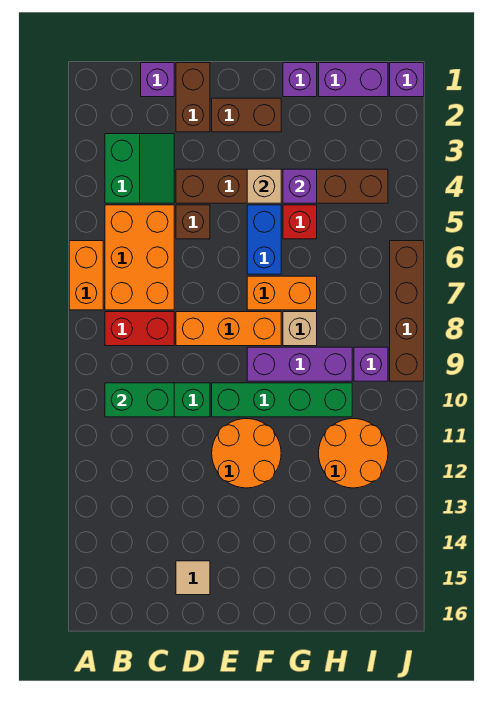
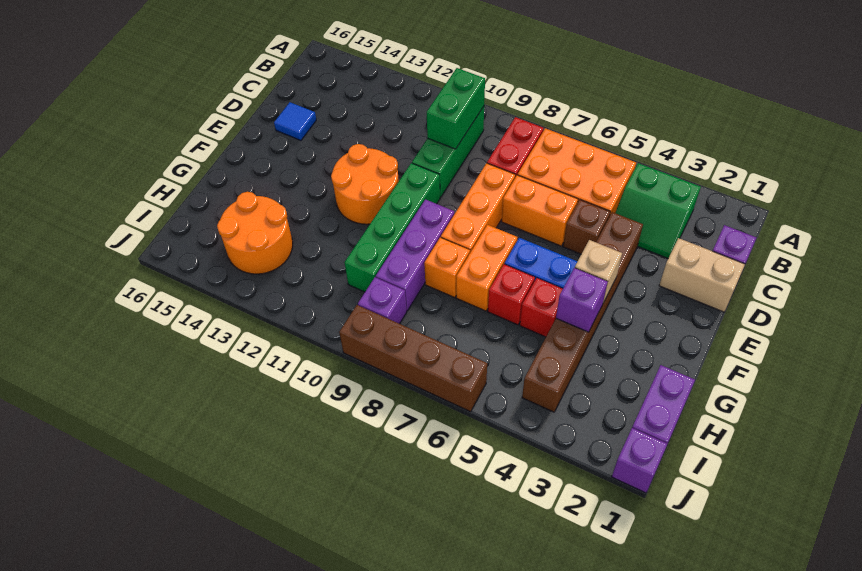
orange brick A6:A7 level 1 -> orange brick D6:D7 level 1
brown brick D1:D2 level 1 -> tan brick D1:D2 level 1
tan tile D15 level 1 -> blue tile D15 level 1
brown brick E2:F2 level 1 -> none
purple brick G1 level 1 -> none
none -> red brick G6 level 1
tan brick G8 level 1 -> orange brick G8 level 1
orange round brick H11:I12 level 1 -> orange round brick H13:I14 level 1

